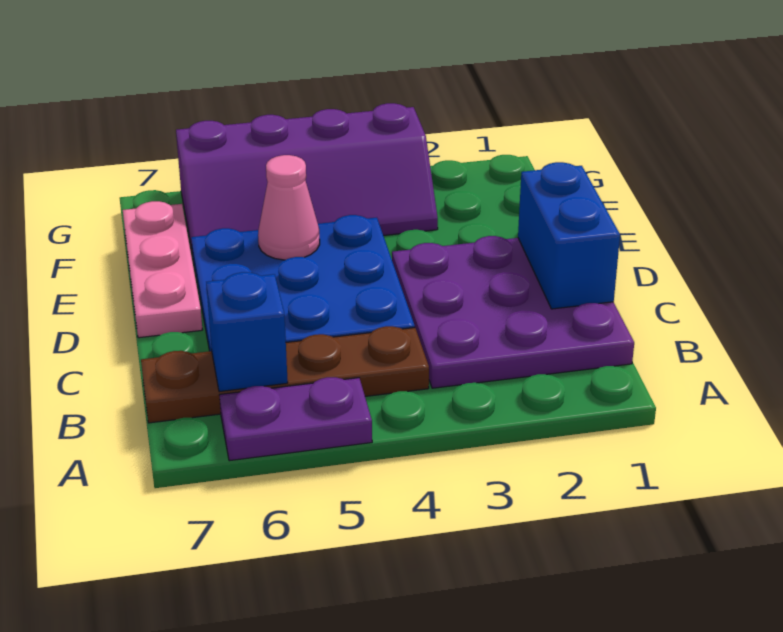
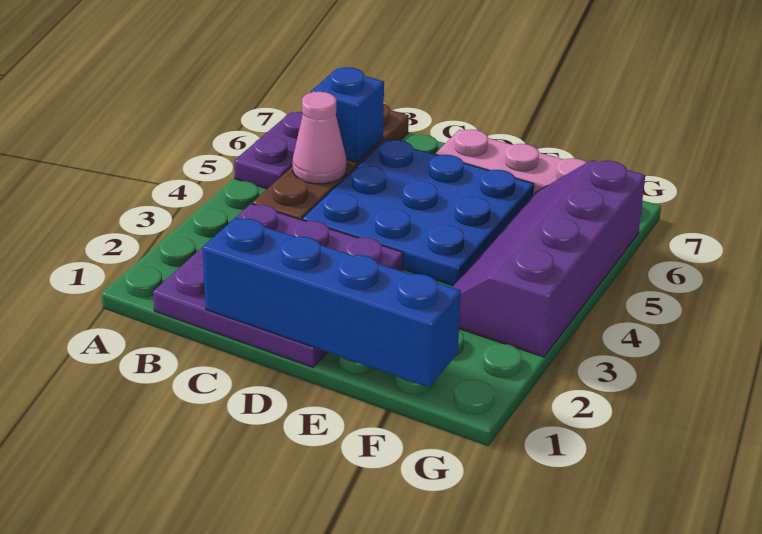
blue brick C1:D1 level 2 -> blue brick C1:F1 level 2
pink cone E5 level 2 -> pink cone B5 level 2

